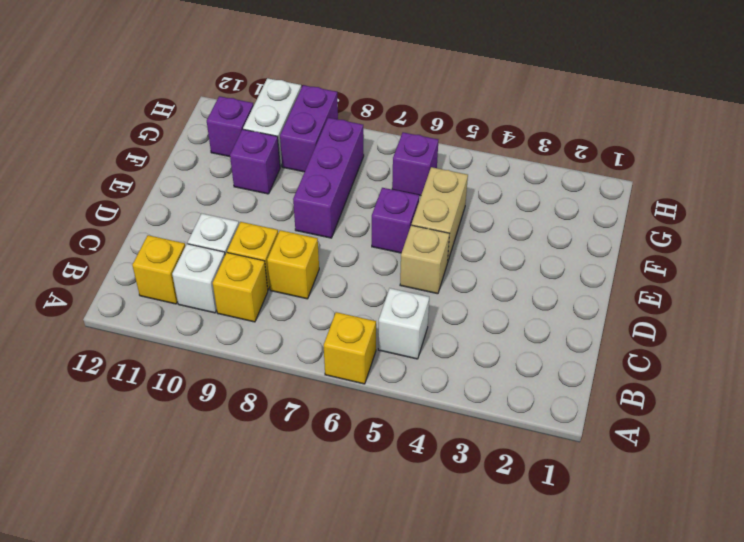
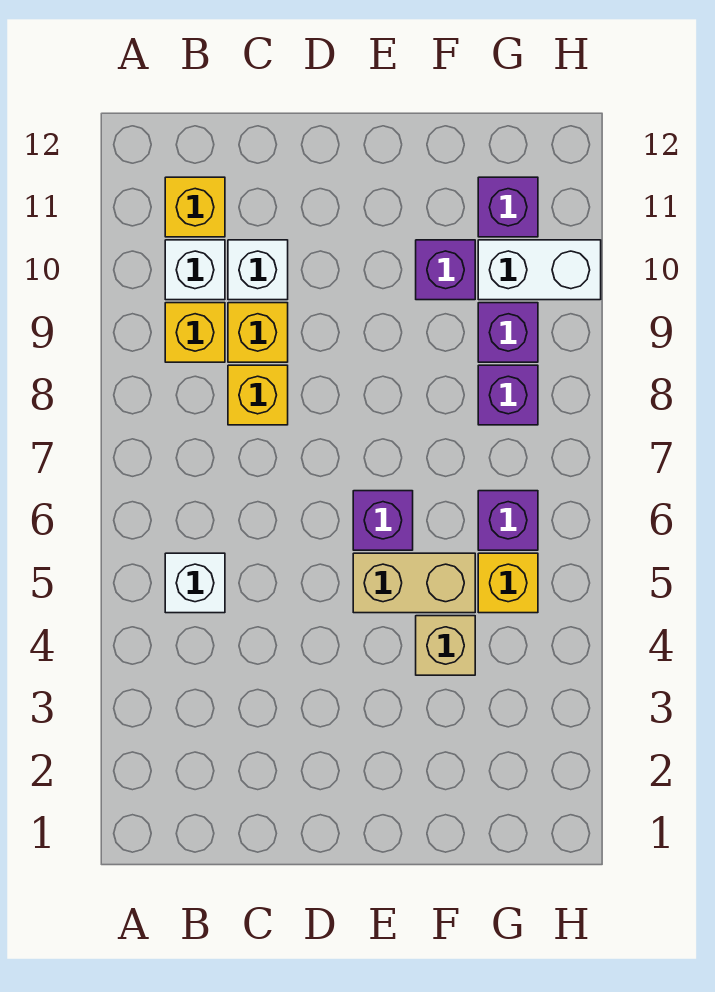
yellow brick A6 level 1 -> yellow brick G5 level 1
tan brick D5 level 1 -> tan brick F4 level 1
purple brick E8:G8 level 1 -> purple brick G8 level 1
purple brick G9:H9 level 1 -> purple brick G9 level 1

